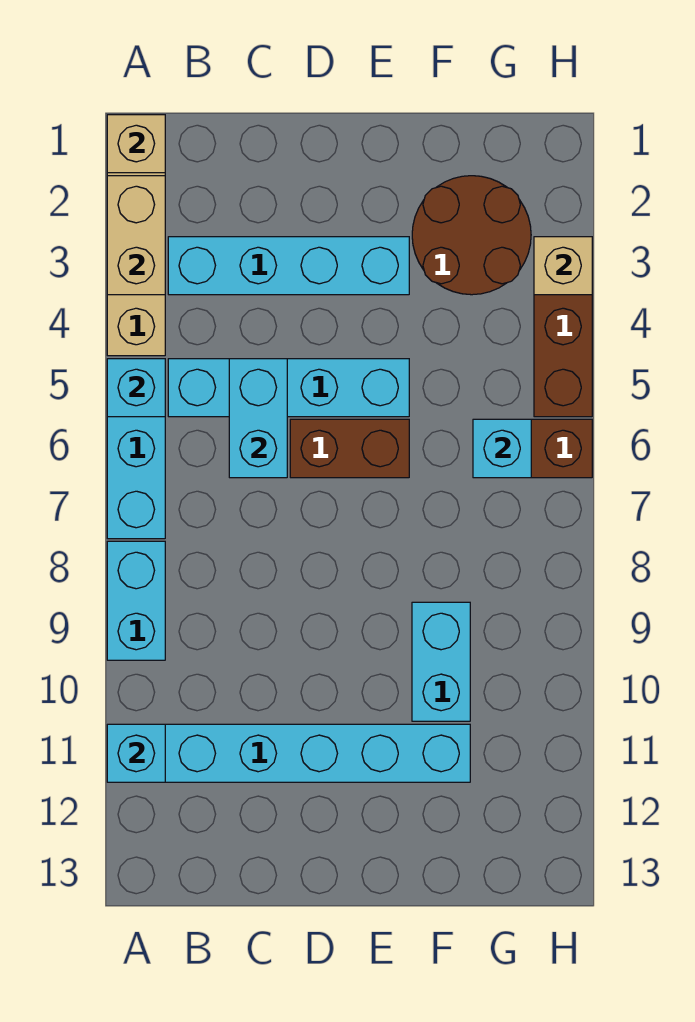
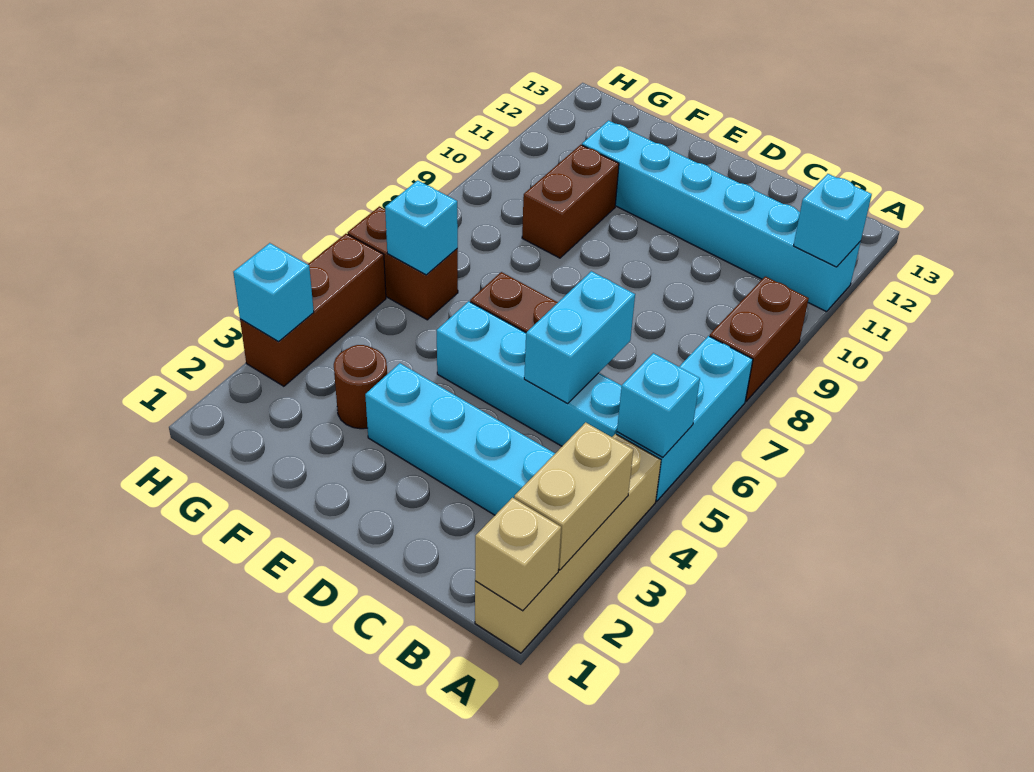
cyan brick A8:A9 level 1 -> brown brick A8:A9 level 1
brown round brick F2:G3 level 1 -> brown round brick F3 level 1
cyan brick F9:F10 level 1 -> brown brick F9:F10 level 1
tan brick H3 level 2 -> cyan brick H3 level 2

